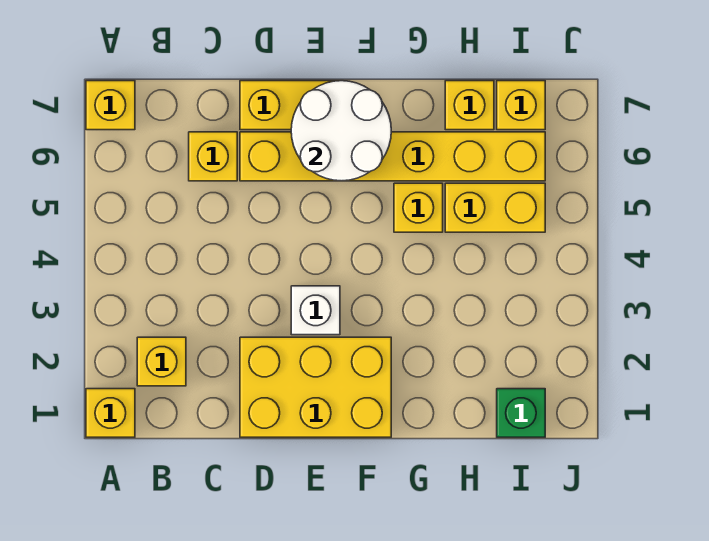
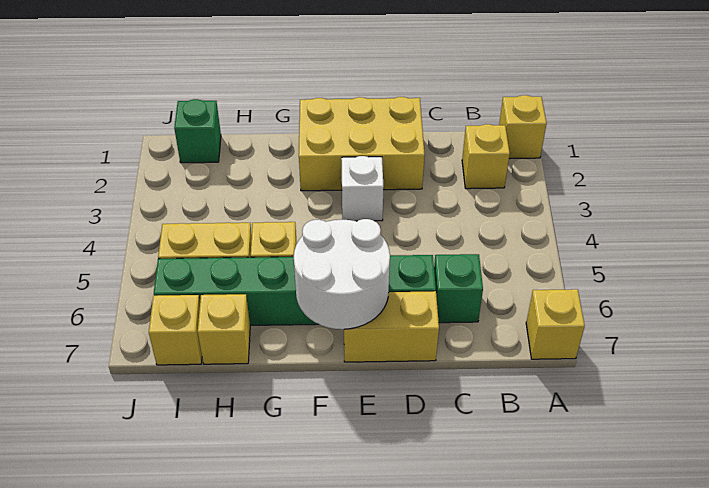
yellow brick C6 level 1 -> green brick C6 level 1
yellow brick D6:I6 level 1 -> green brick D6:I6 level 1

